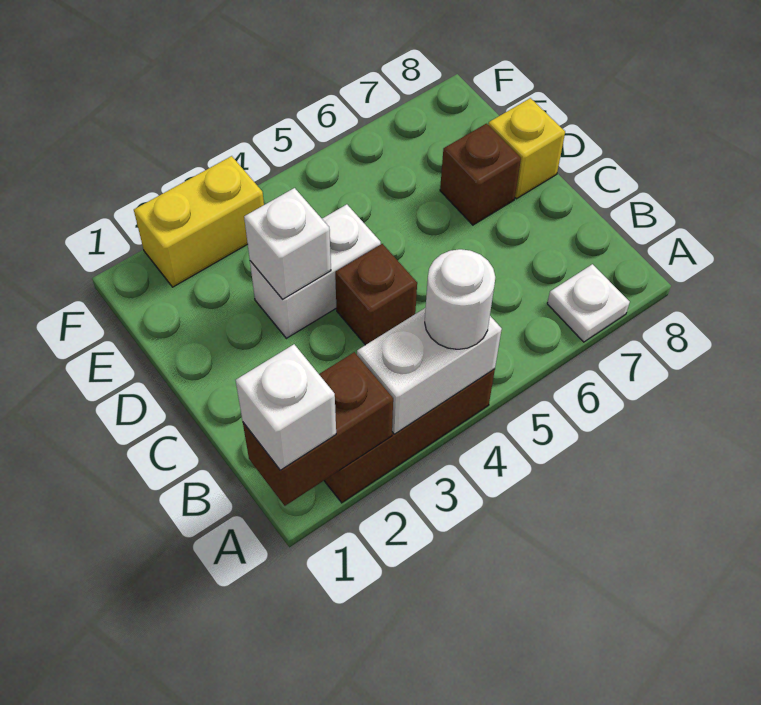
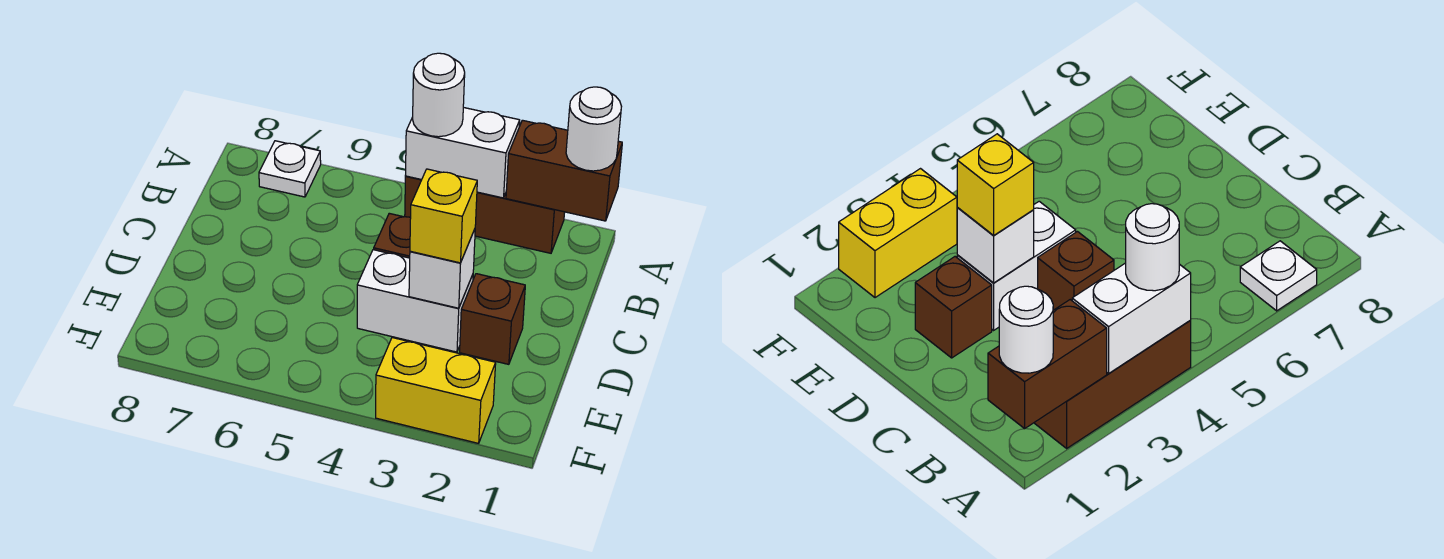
white brick A1 level 3 -> white round brick A1 level 3
brown brick D7 level 1 -> brown brick D2 level 1
yellow brick D8 level 1 -> yellow brick D3 level 3

